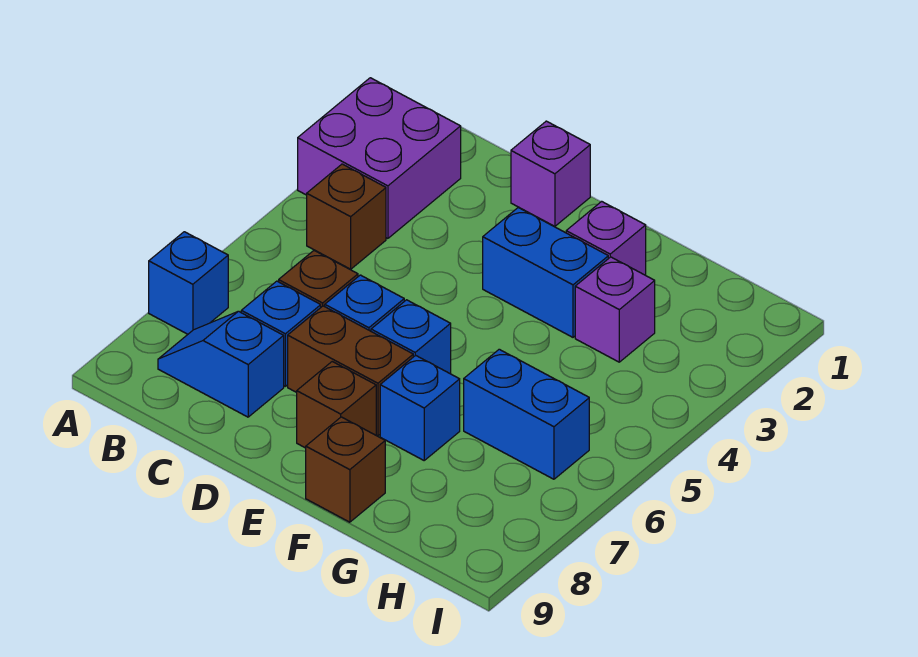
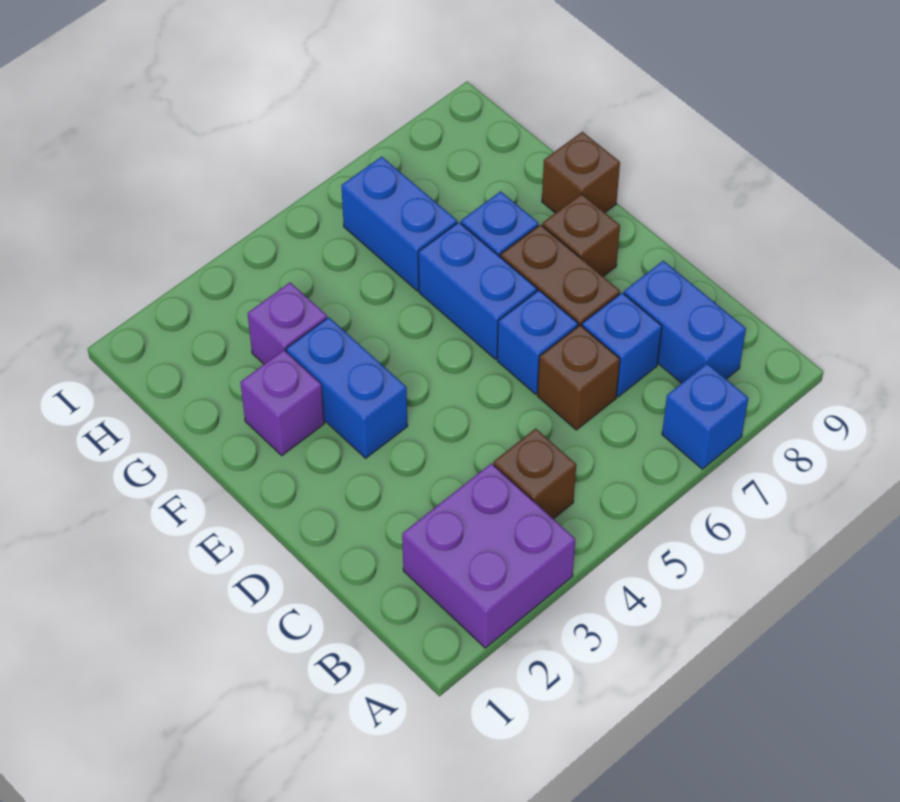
blue slope B8:C8 level 1 top C -> blue brick B8:C8 level 1
purple brick D1 level 1 -> none
blue brick E6 level 1 -> blue brick E6:F6 level 1

